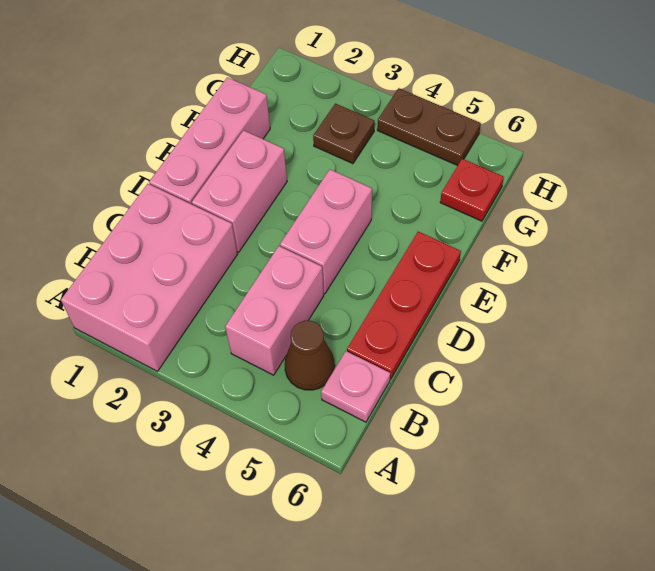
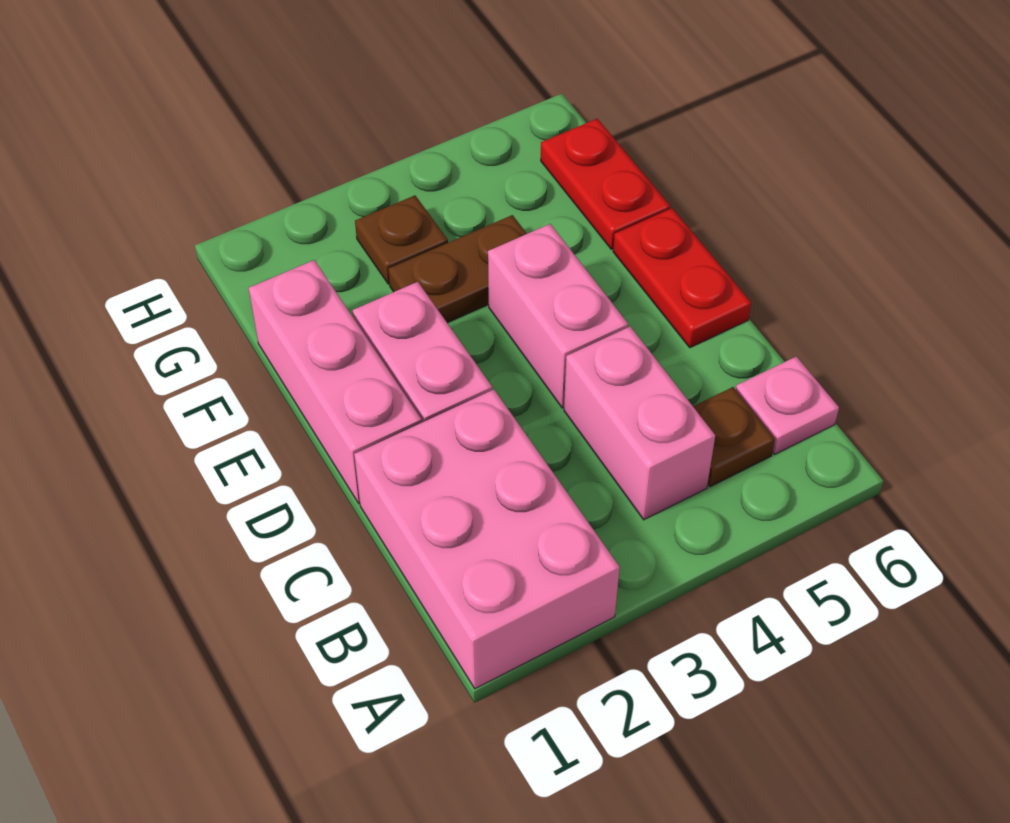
brown cone B5 level 1 -> brown plate B5 level 1
red plate C6:E6 level 1 -> red plate D6:E6 level 1
red plate G6 level 1 -> red plate F6:G6 level 1
brown plate H4:H5 level 1 -> brown plate F3:F4 level 1

